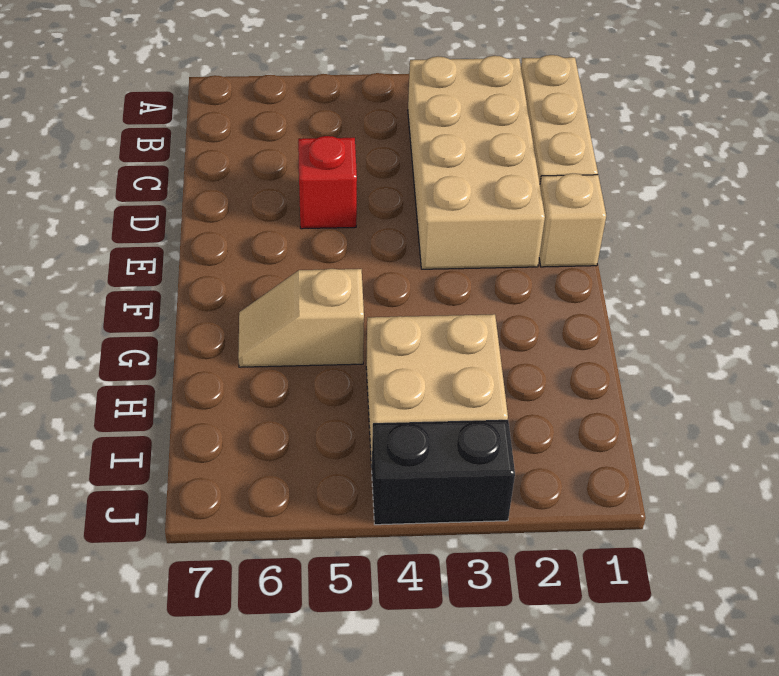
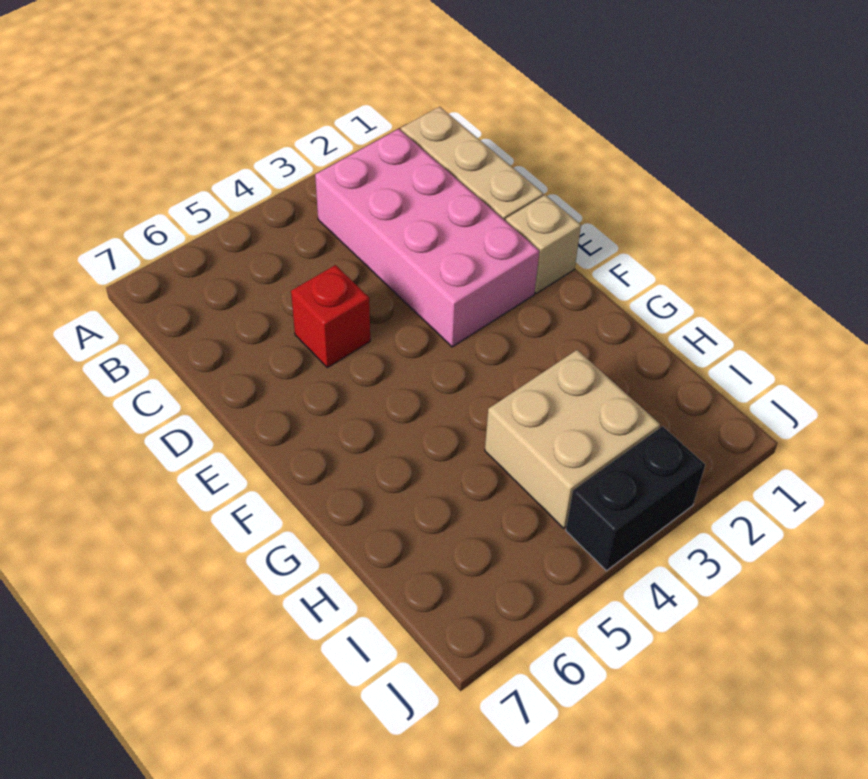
tan brick B2:E3 level 1 -> pink brick B2:E3 level 1
tan slope G5:G6 level 1 top 5 -> none

